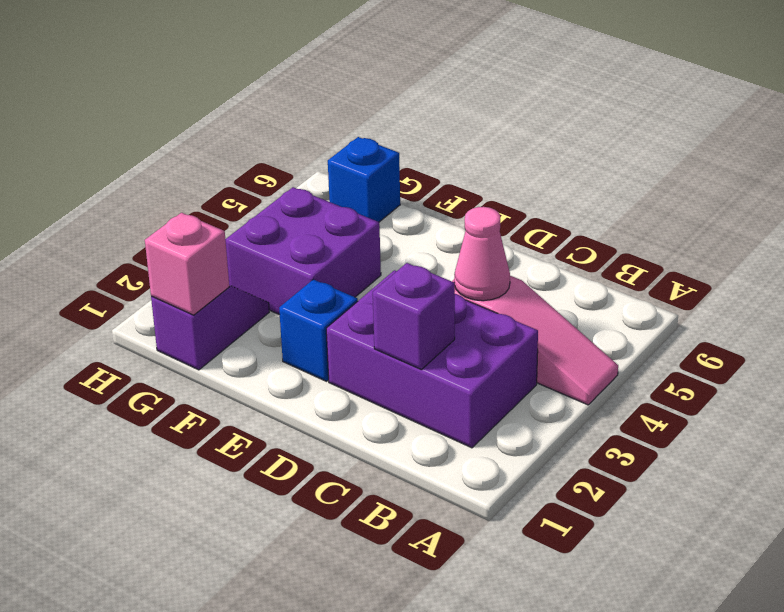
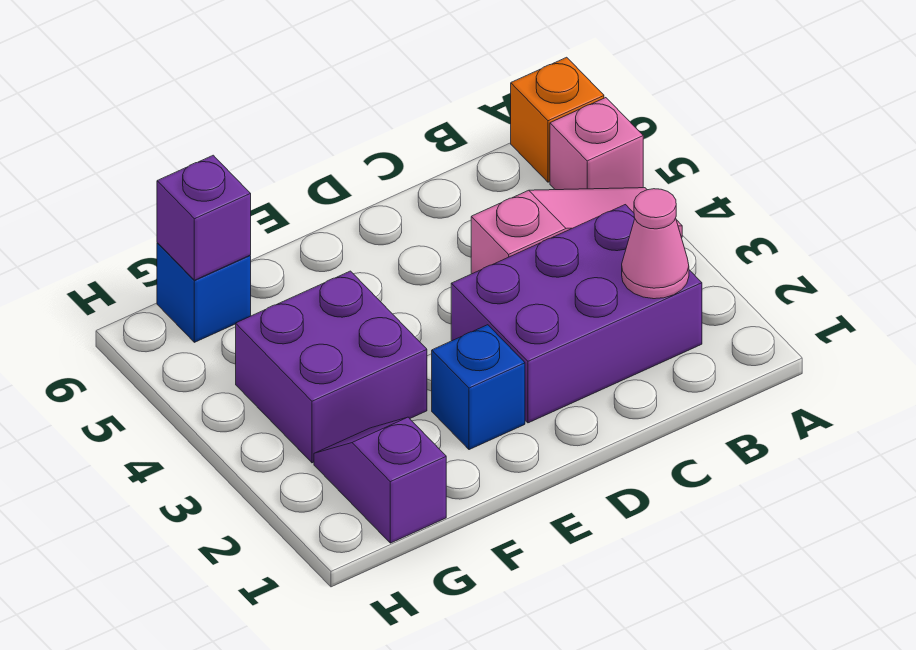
none -> orange brick A6 level 1
purple brick C2 level 2 -> purple brick G6 level 2
pink cone C4 level 2 -> pink cone B2 level 2
pink brick G1 level 2 -> pink brick A5 level 1

